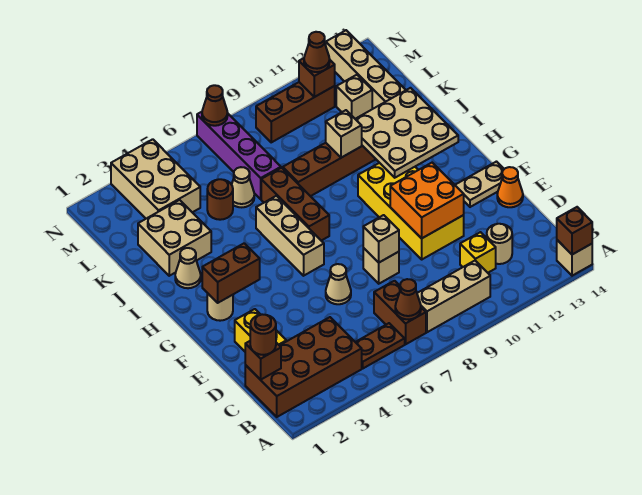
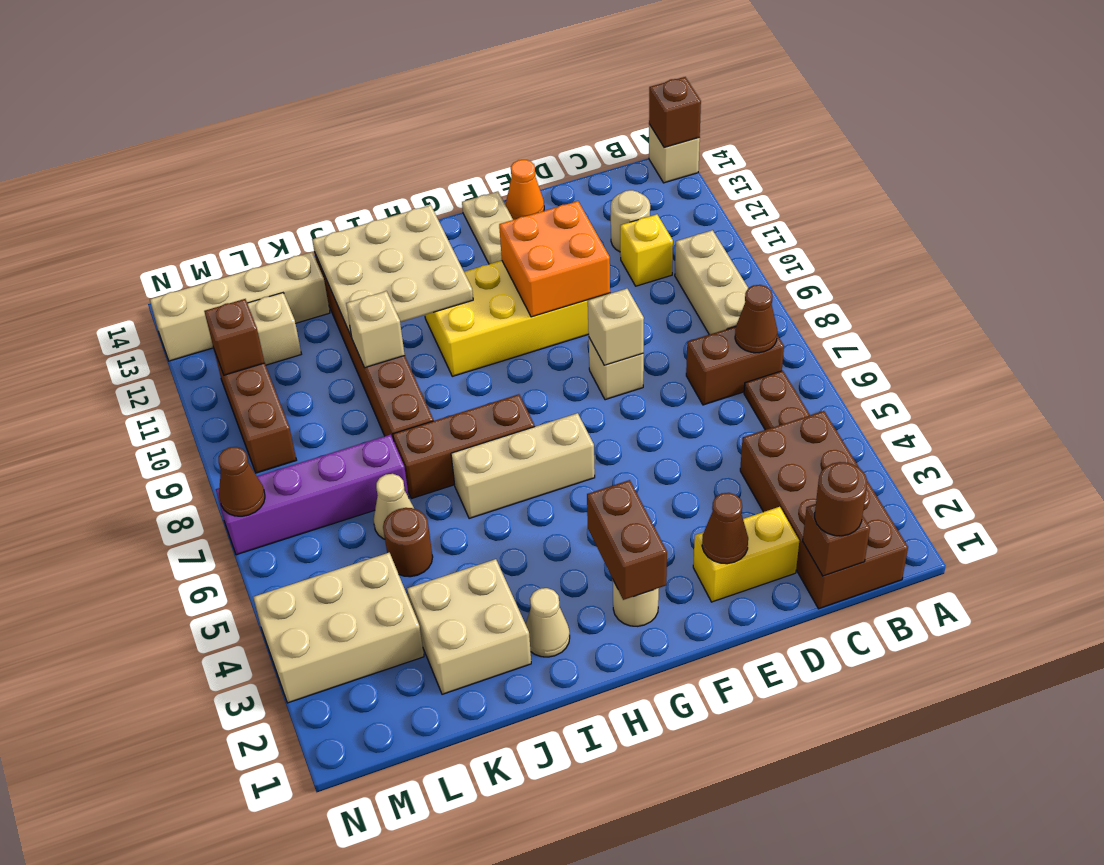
tan cone E6 level 1 -> none
brown cone M11 level 3 -> brown cone E2 level 2

